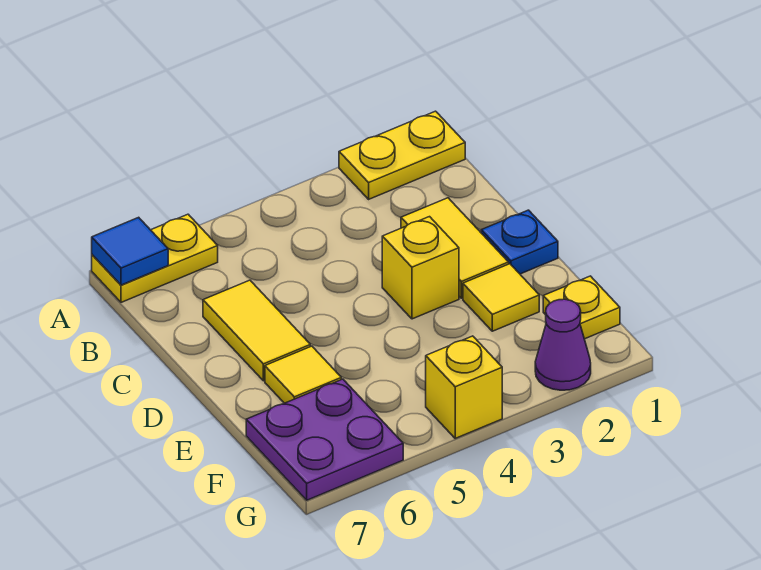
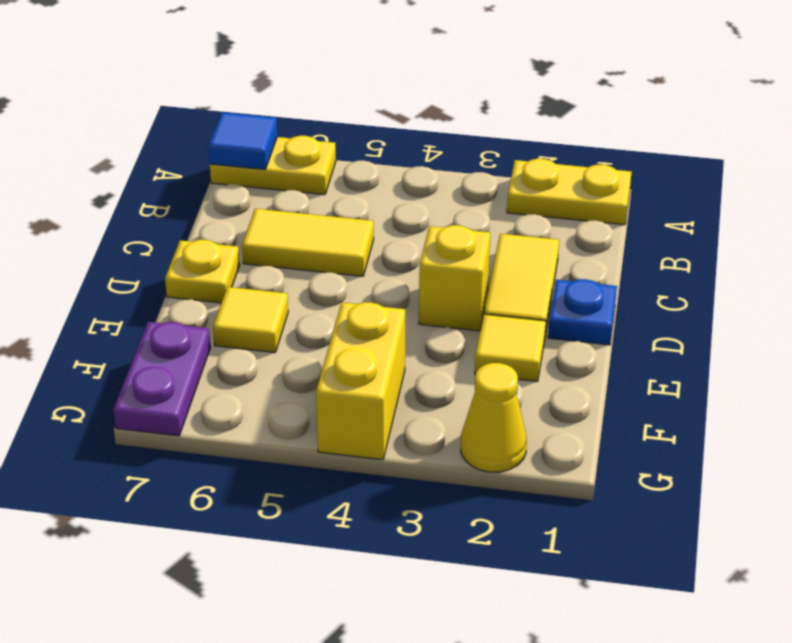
yellow tile C6:D6 level 1 -> yellow tile C5:C6 level 1
yellow plate F1 level 1 -> yellow plate D7 level 1
purple plate F6:G7 level 1 -> purple plate F7:G7 level 1
purple cone G2 level 1 -> yellow cone G2 level 1
yellow brick G4 level 1 -> yellow brick F4:G4 level 1

